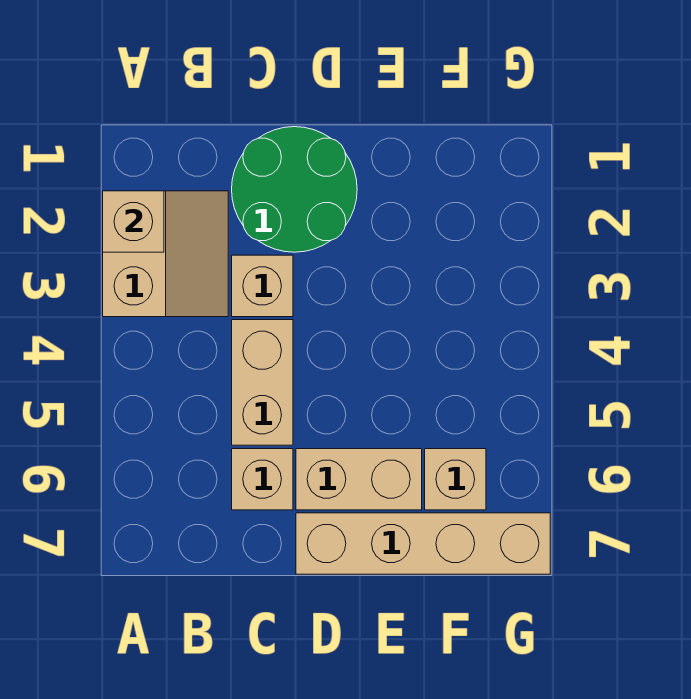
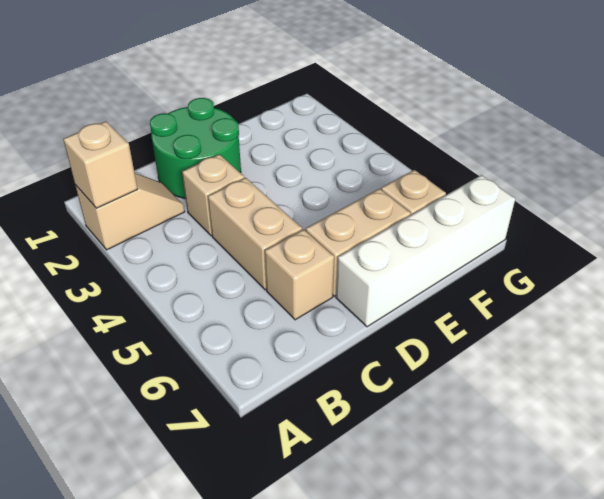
tan slope A2:B3 level 1 top A -> tan slope A2:B2 level 1 top A
tan brick D7:G7 level 1 -> white brick D7:G7 level 1

